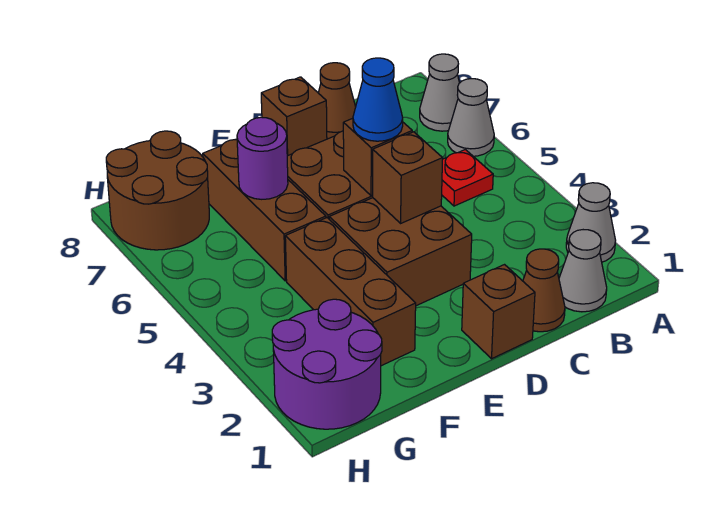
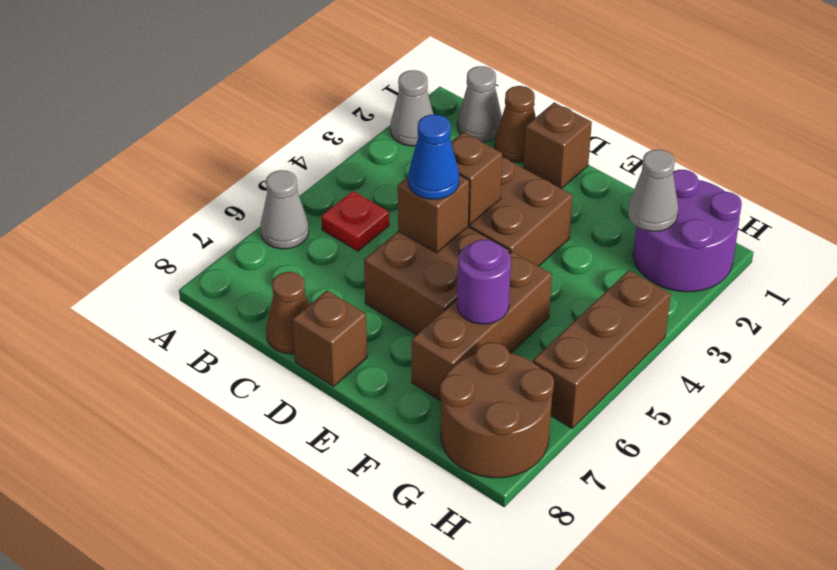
grey cone A7 level 1 -> grey cone G2 level 2
brown brick F2:F4 level 1 -> brown brick H4:H6 level 1

